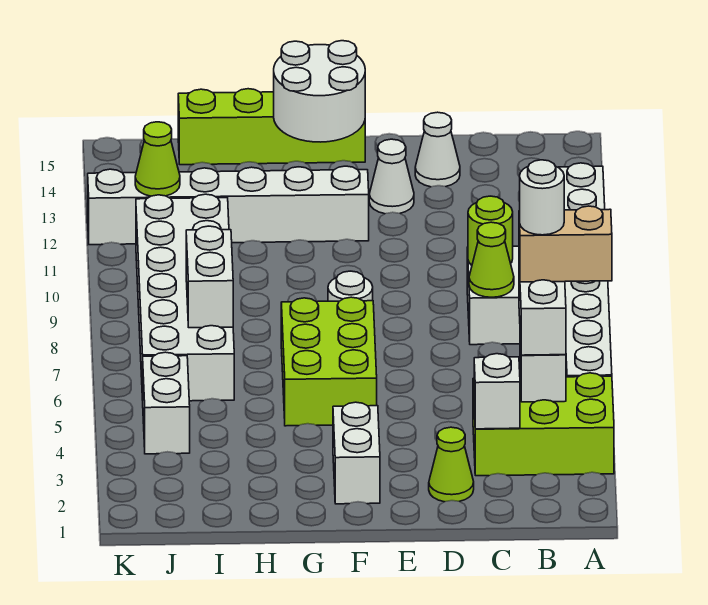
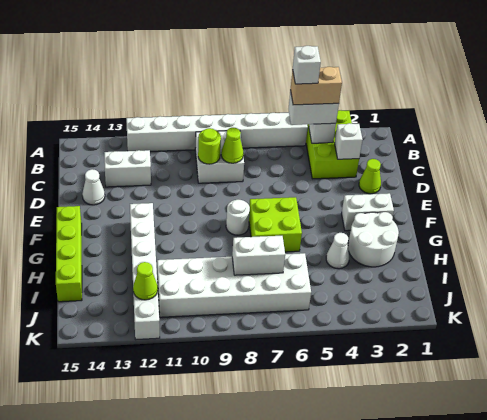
tan brick A5:B5 level 4 -> tan brick B4:B5 level 4
white round brick B5 level 5 -> white brick B5 level 5
white cone E13 level 1 -> white cone H4 level 1
lime brick F5:G7 level 1 -> lime brick F6:G7 level 1
white round brick F14:G15 level 2 -> white round brick G2:H3 level 1
white brick J4:J5 level 1 -> white brick C12:C13 level 1

